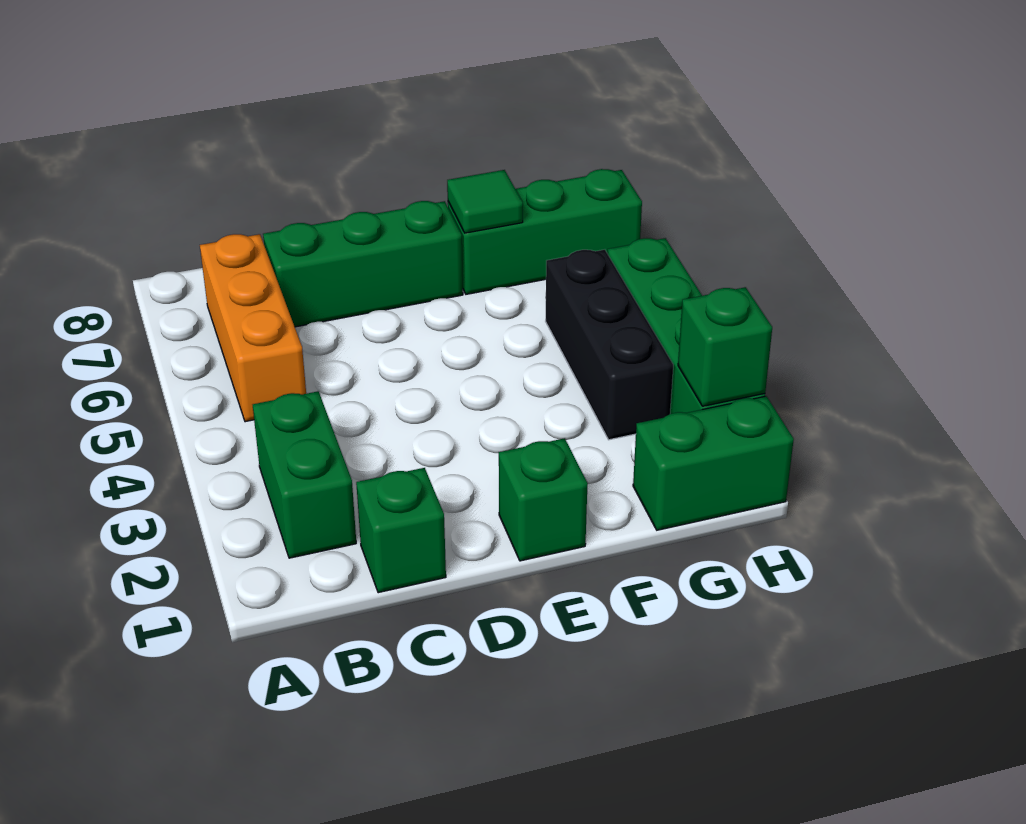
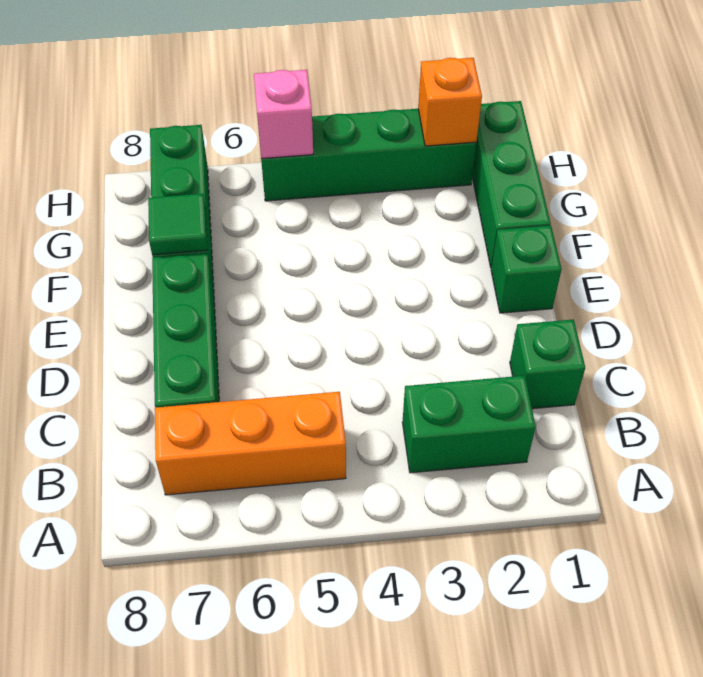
green brick G1:H1 level 1 -> green brick F1:H1 level 1
black brick G3:G5 level 1 -> none
green brick H2 level 2 -> orange brick H2 level 2
none -> pink brick H5 level 2

